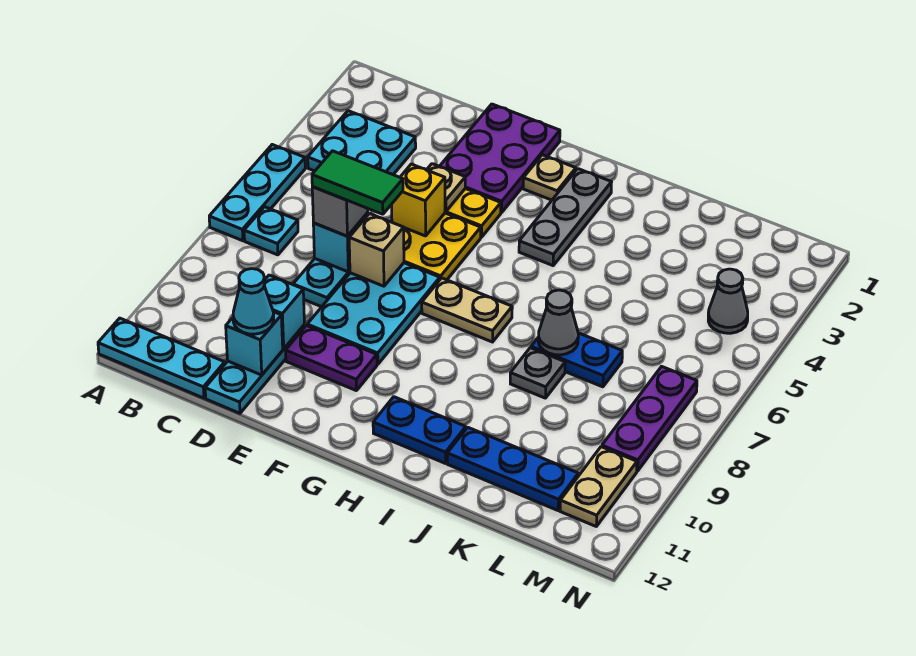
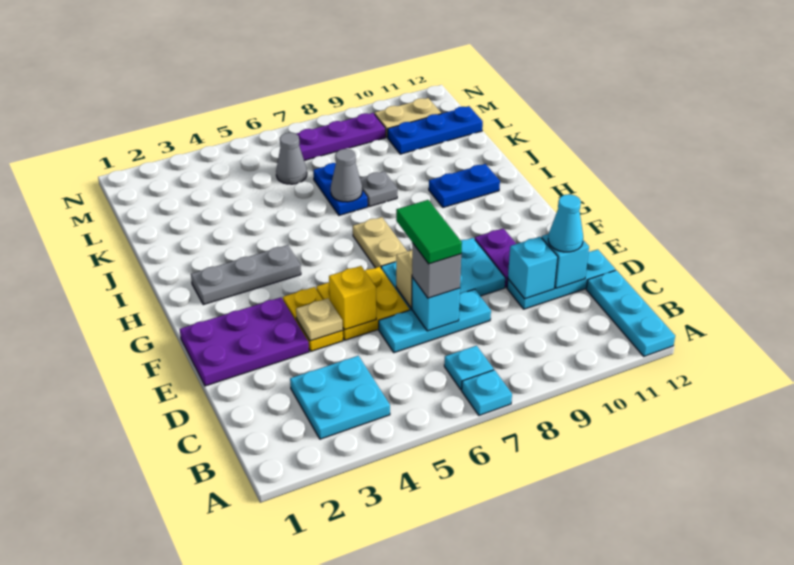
cyan plate A5:A7 level 1 -> cyan plate A7 level 1
tan plate G2 level 1 -> none
blue plate H11:I11 level 1 -> blue plate I10:I11 level 1
blue plate J11:L11 level 1 -> blue plate L10:L12 level 1
grey cone M4 level 1 -> grey cone L6 level 1

